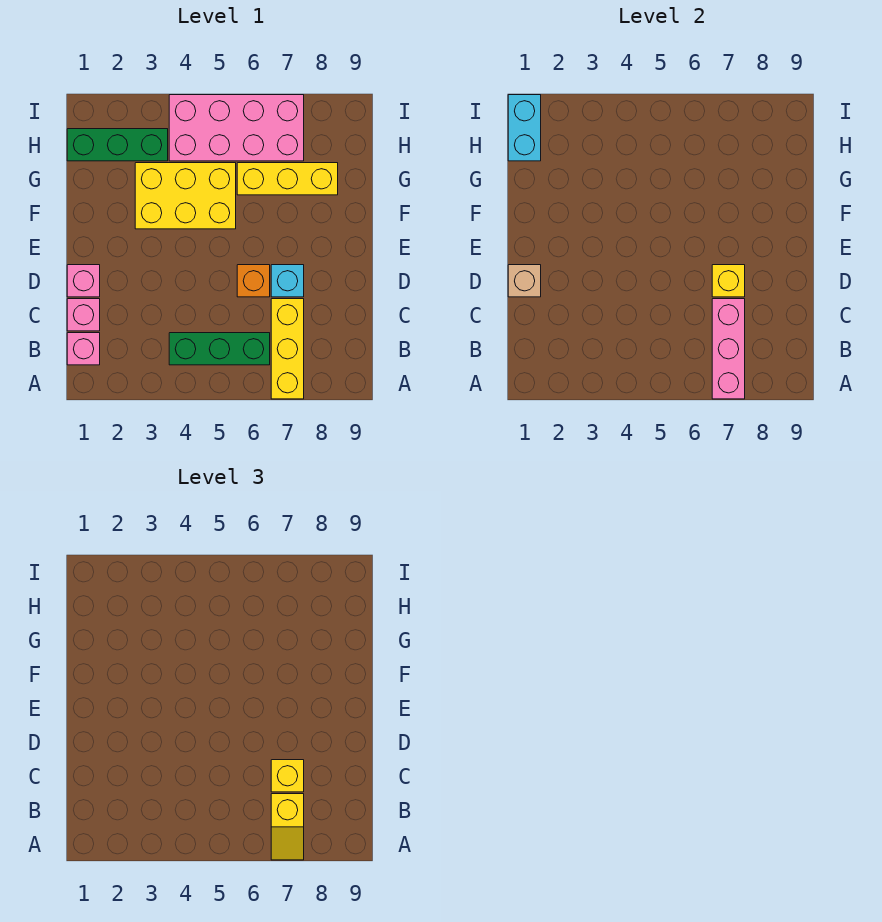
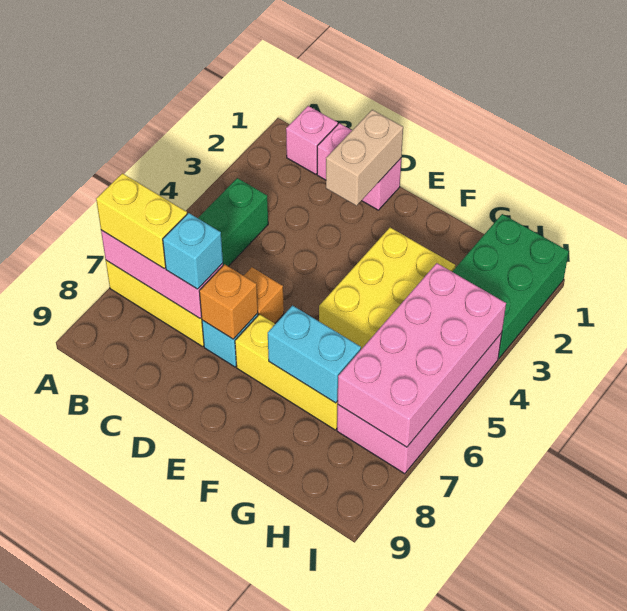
yellow slope A7:B7 level 3 top B -> yellow brick A7:B7 level 3
yellow brick C7 level 3 -> cyan brick C7 level 3
tan brick D1 level 2 -> tan brick D1:D2 level 2
yellow brick D7 level 2 -> orange brick D7 level 2
yellow brick G6:G8 level 1 -> yellow brick E7:G7 level 1
green brick H1:H3 level 1 -> green brick H1:I3 level 1
cyan brick H1:I1 level 2 -> cyan brick F7:G7 level 2
none -> pink brick H4:I7 level 2

